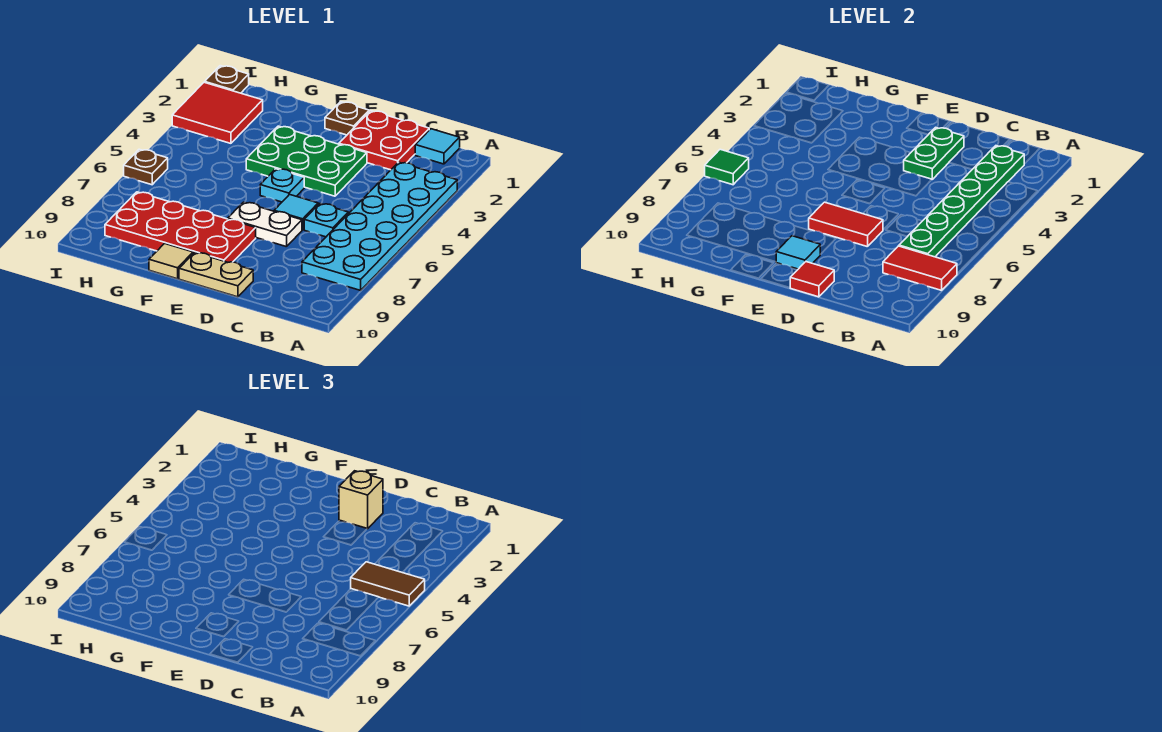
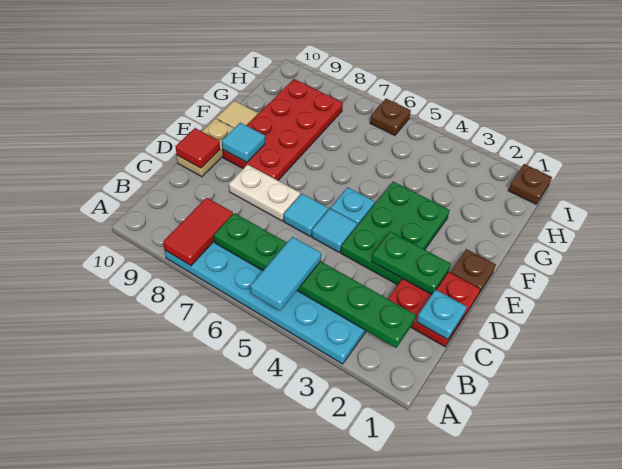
brown tile A5:B5 level 3 -> cyan tile A5:B5 level 3
cyan tile B1 level 1 -> cyan tile D5 level 1
cyan plate C6 level 1 -> cyan plate C1 level 2
tan brick D2 level 3 -> none
white plate D7:E7 level 1 -> white plate D7:D8 level 1
red tile D7:E7 level 2 -> none
red tile H2:I3 level 1 -> none
green tile I6 level 2 -> none

